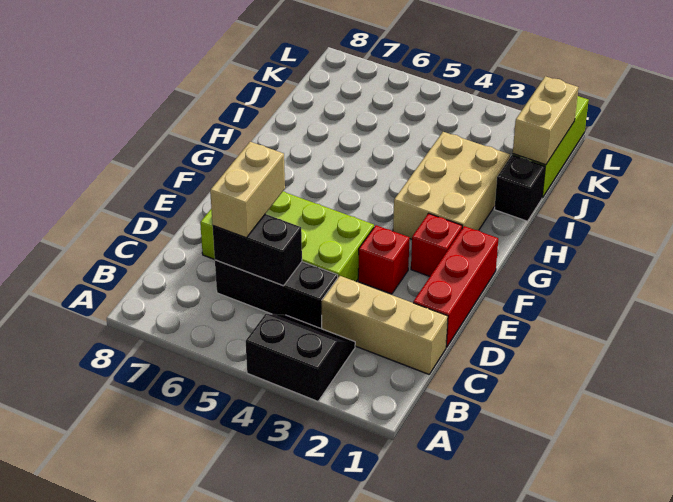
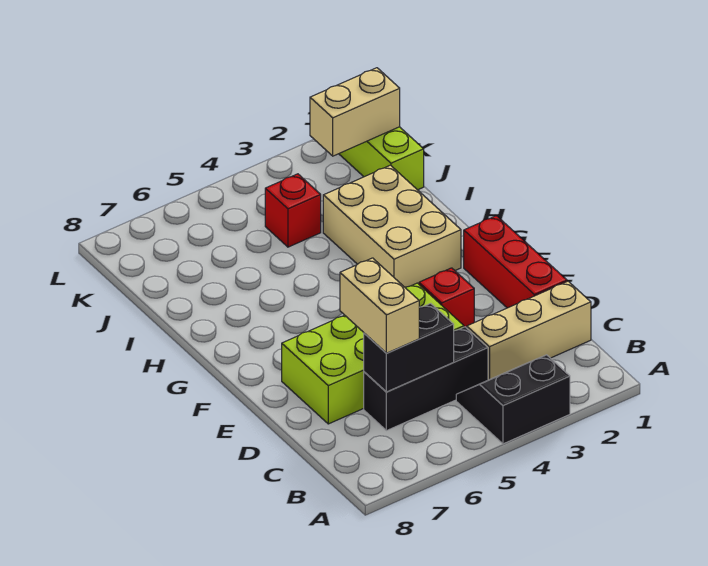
red brick F2 level 1 -> red brick J4 level 1
black brick I1 level 1 -> none
tan brick J1:K1 level 2 -> tan brick K1:K2 level 2

